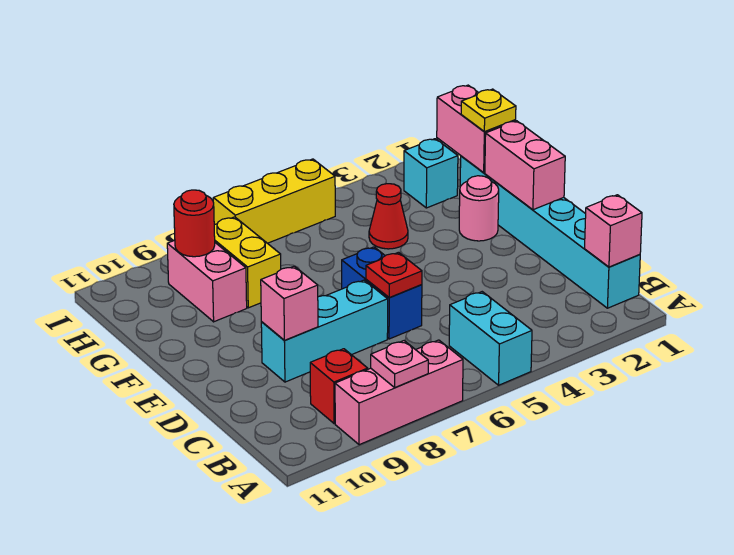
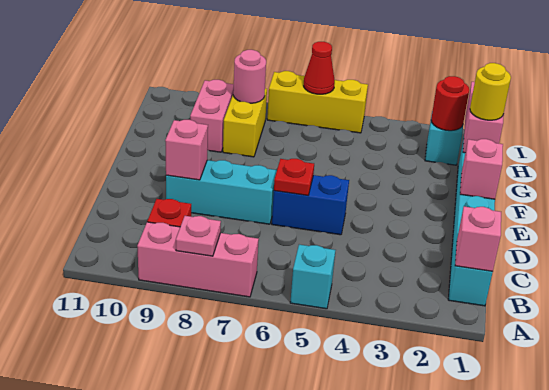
cyan brick A5:B5 level 1 -> cyan brick A5 level 1
blue brick D6:E6 level 1 -> blue brick D5:D6 level 1
pink brick E1:F1 level 2 -> pink brick E1 level 2
pink round brick F2 level 1 -> pink round brick H8 level 2
yellow plate G1 level 3 -> yellow round brick G1 level 3
red cone G4 level 1 -> red cone I6 level 2
red round brick H9 level 2 -> red round brick H2 level 2

